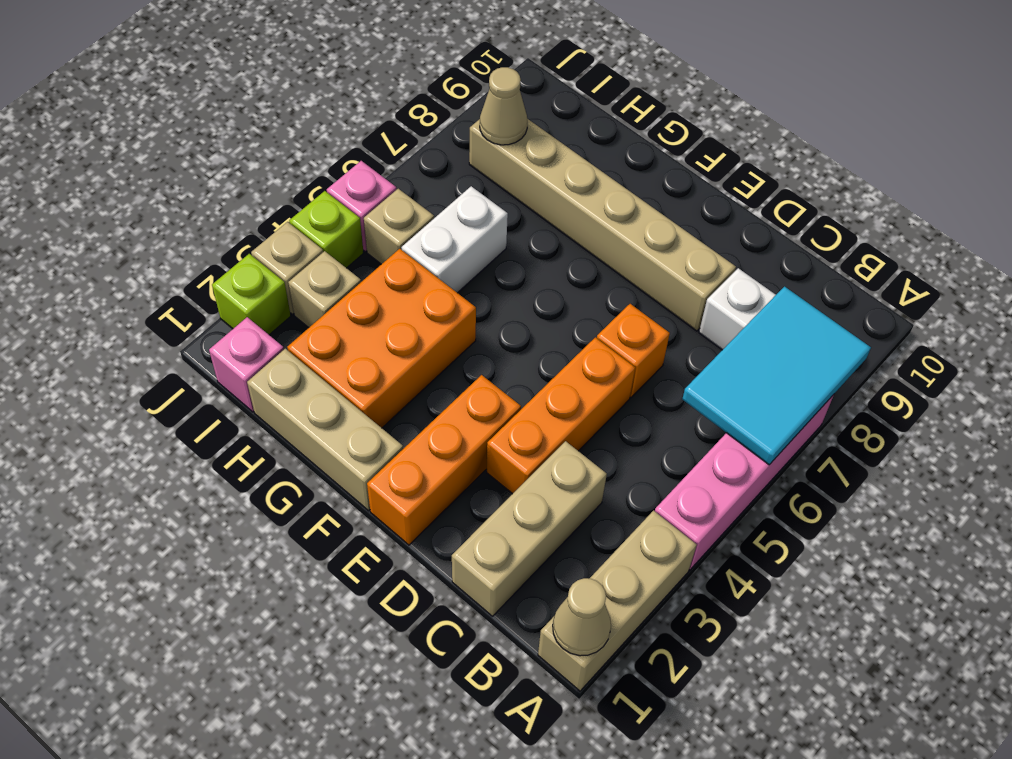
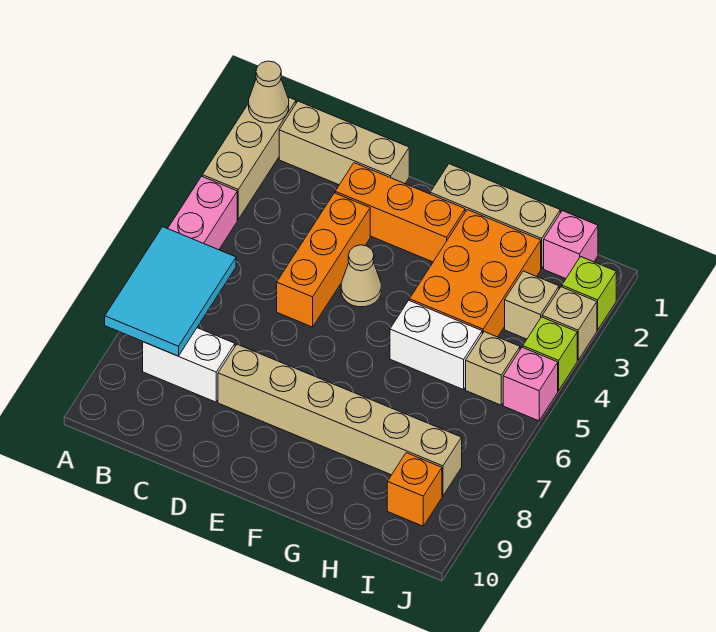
tan brick C1:C3 level 1 -> tan brick B1:D1 level 1
orange brick D6 level 1 -> orange brick I9 level 1
orange brick E1:E3 level 1 -> orange brick D2:F2 level 1
white brick H5:H6 level 1 -> white brick G5:H5 level 1
tan cone I8 level 2 -> tan cone E4 level 1

